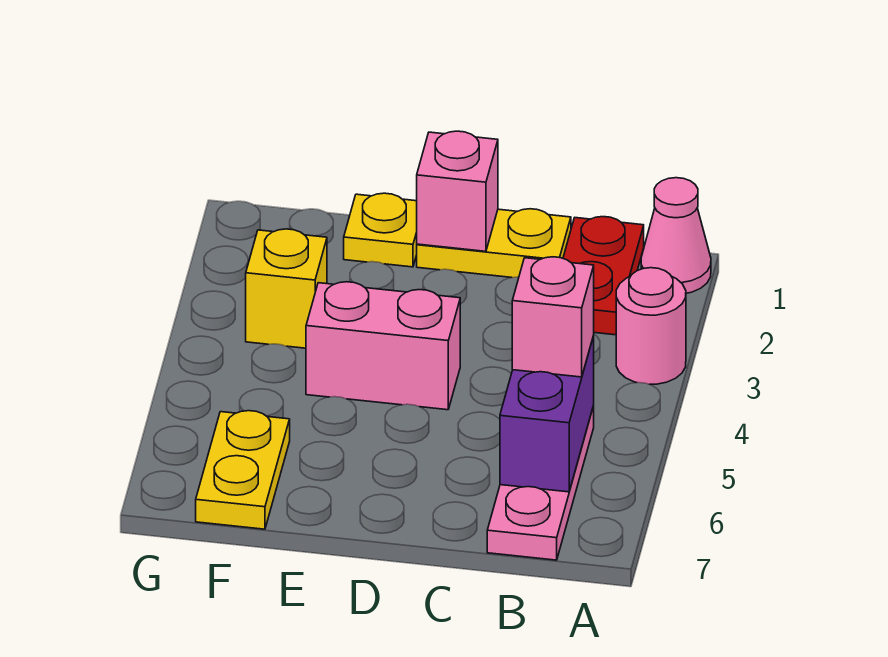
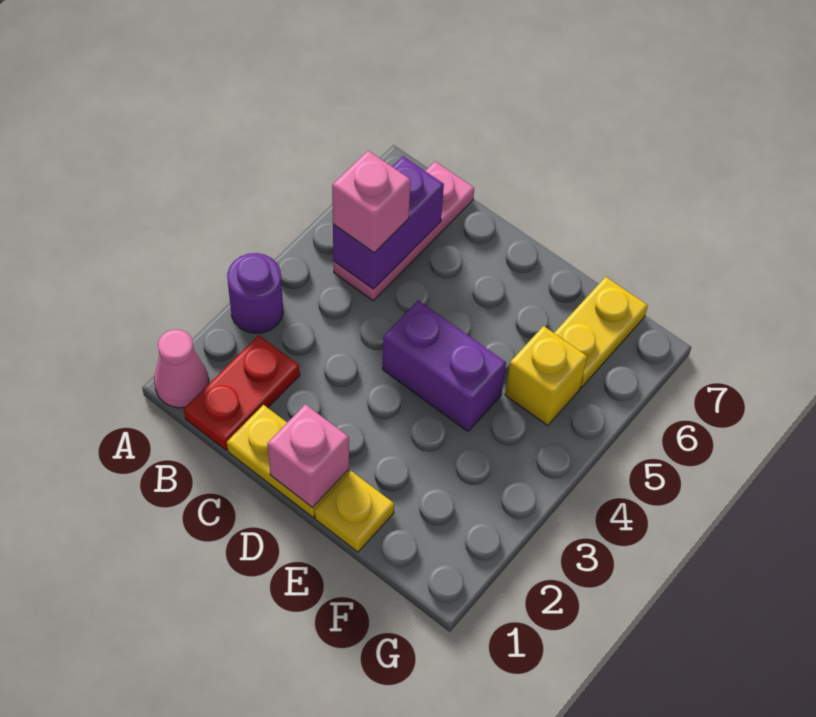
pink round brick A3 level 1 -> purple round brick A3 level 1
pink brick D4:E4 level 1 -> purple brick D4:E4 level 1
yellow brick F3 level 1 -> yellow brick F5 level 1

